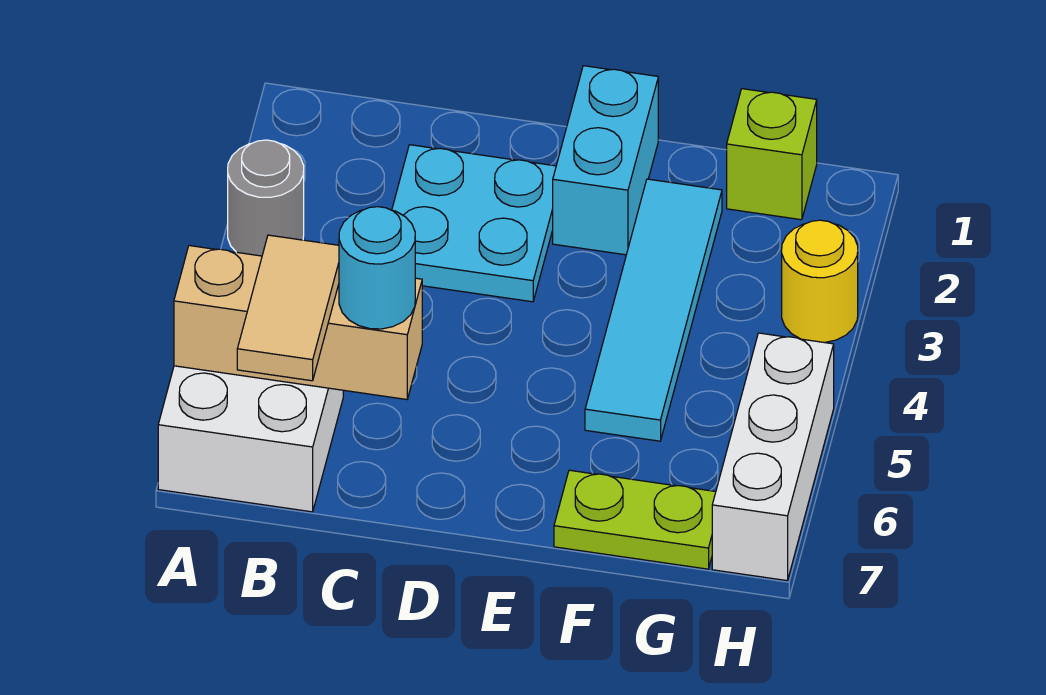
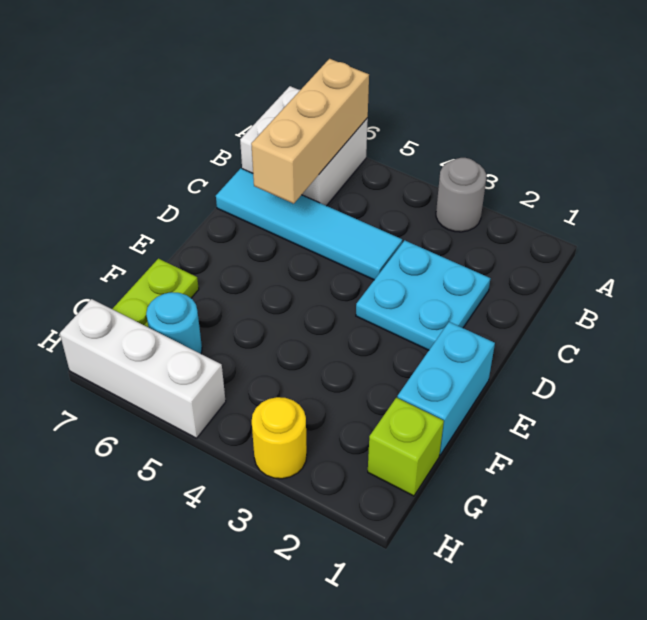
tan tile B6:B7 level 3 -> none
cyan round brick C6 level 3 -> cyan round brick G6 level 1
cyan brick E1:E2 level 1 -> cyan brick E1:F1 level 1
cyan tile F2:F5 level 1 -> cyan tile C4:C7 level 1

